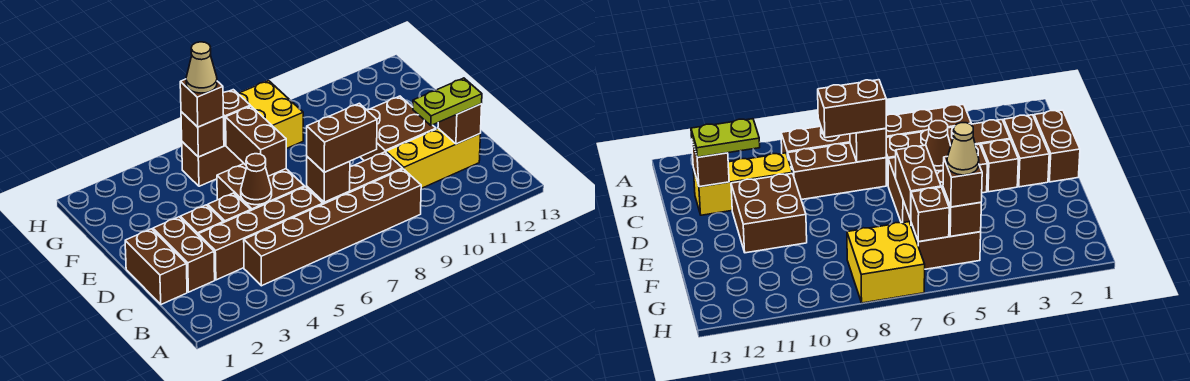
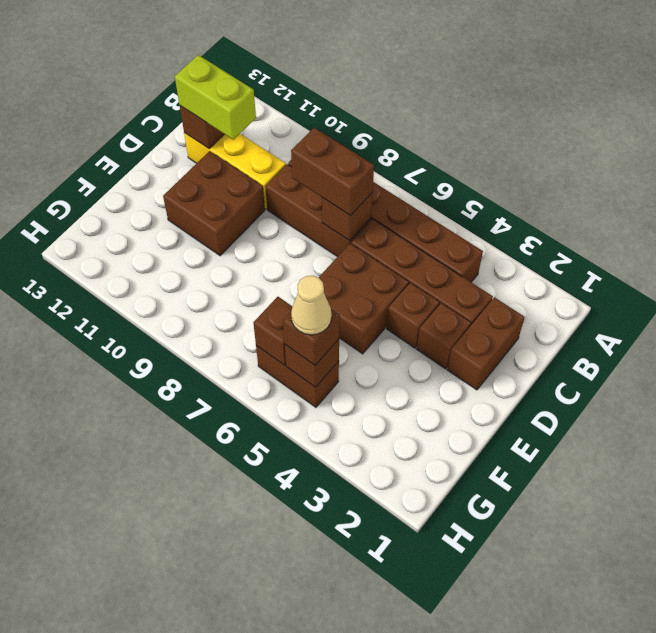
brown brick C1:D1 level 1 -> none
lime plate C11:C12 level 3 -> lime brick C11:C12 level 3
brown cone D5 level 2 -> none
brown brick E6:F6 level 2 -> none
yellow brick G7:H8 level 1 -> none

